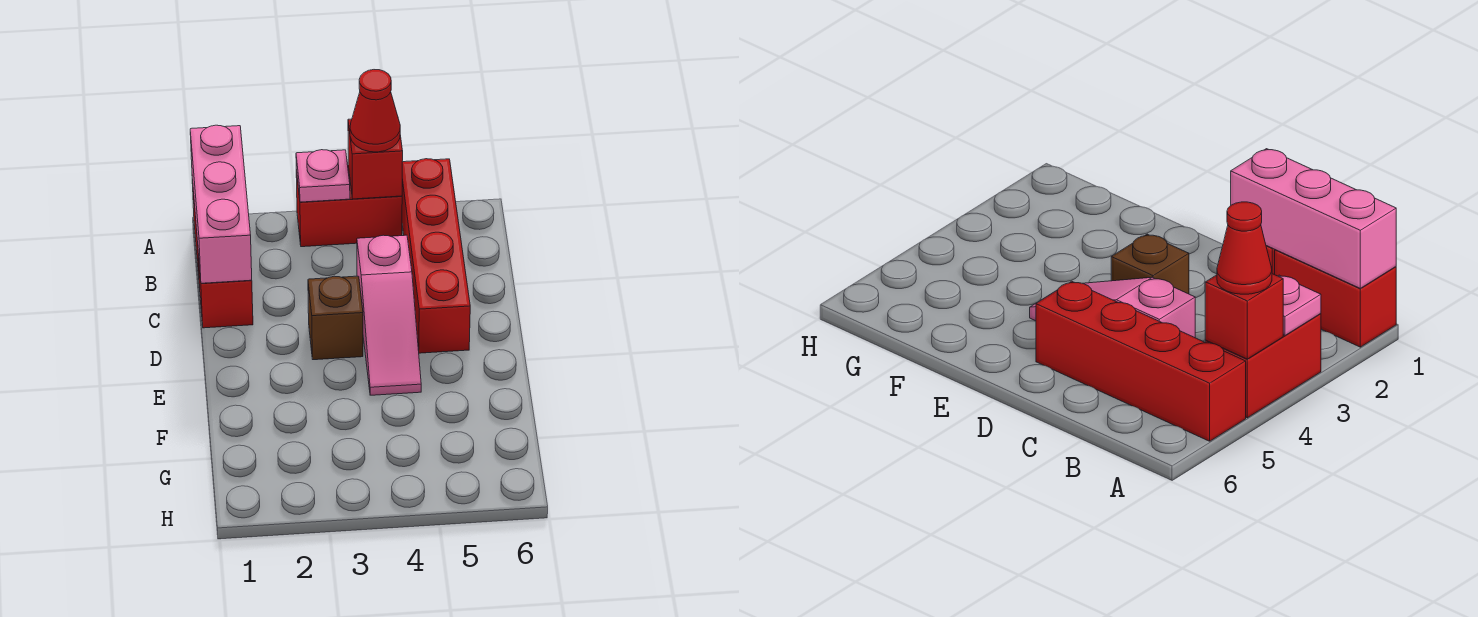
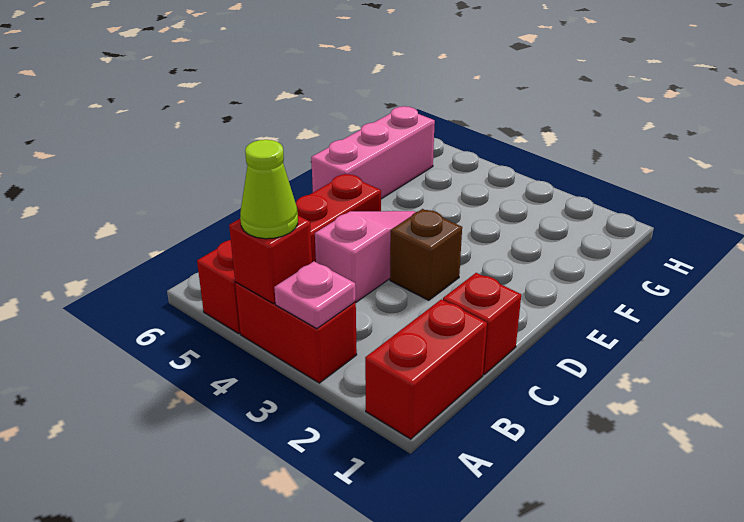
pink brick A1:C1 level 2 -> pink brick E6:G6 level 1
red cone A4 level 3 -> lime cone A4 level 3

